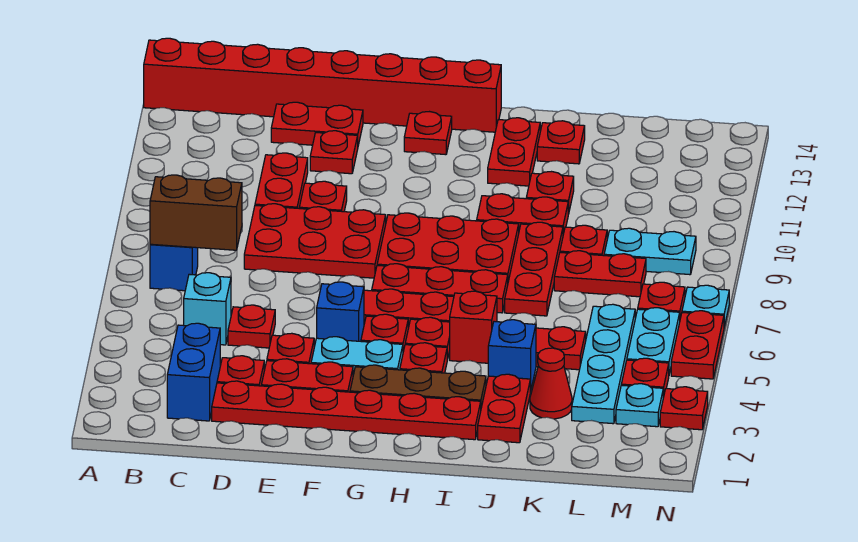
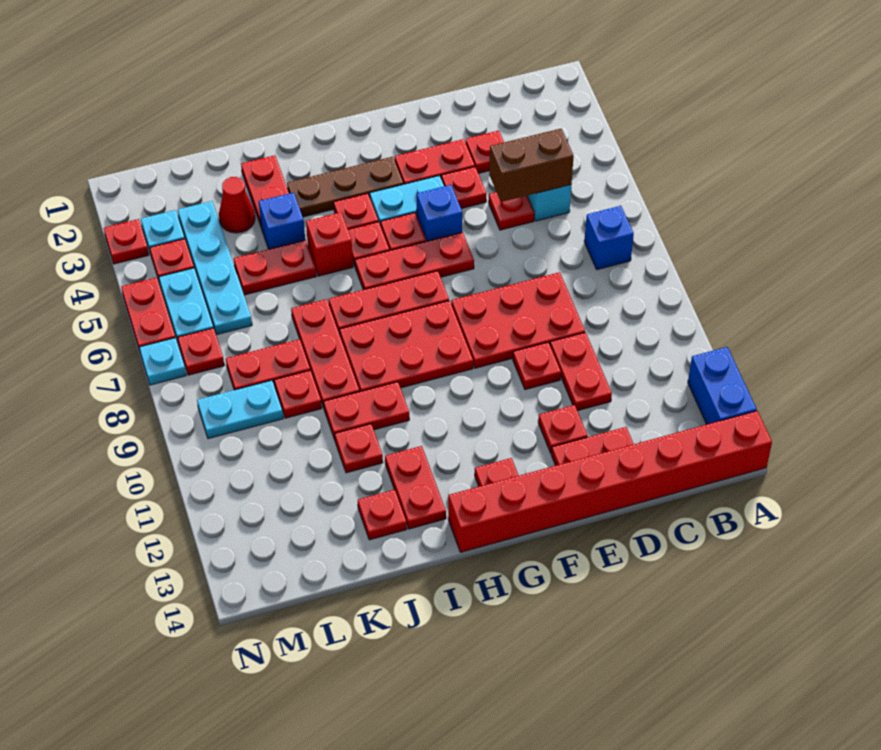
brown brick B7:C7 level 2 -> brown brick C5:D5 level 2
blue brick C2:C3 level 1 -> blue brick A12:A13 level 1
red plate D2:I2 level 1 -> none

